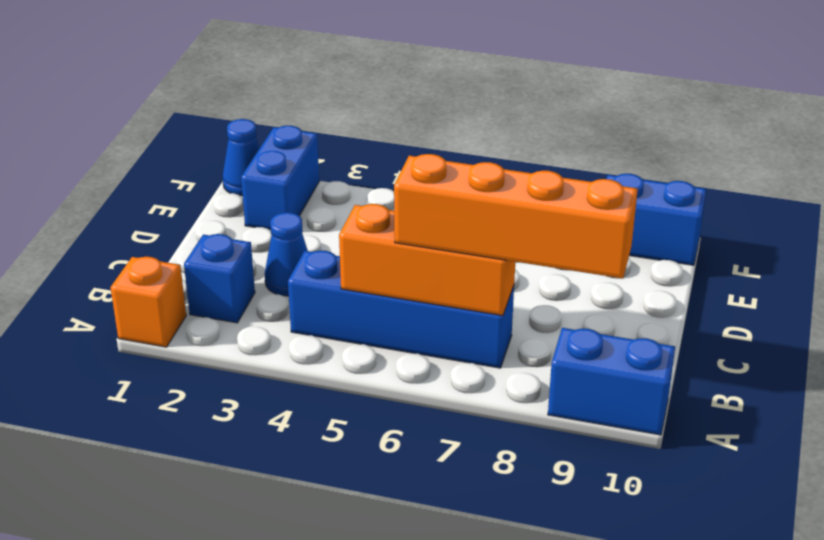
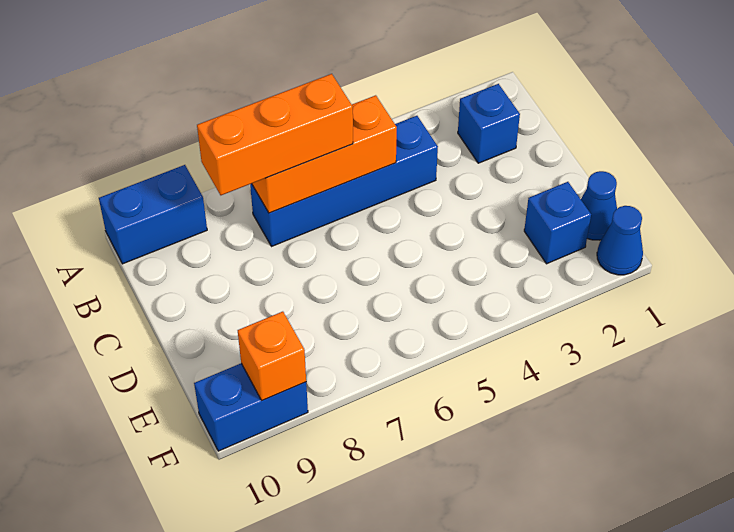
orange brick A1 level 1 -> orange brick F9 level 2
orange brick B6:B9 level 3 -> orange brick B6:B8 level 3
blue cone C3 level 1 -> blue cone E1 level 1
blue brick E2:F2 level 1 -> blue brick E2 level 1

